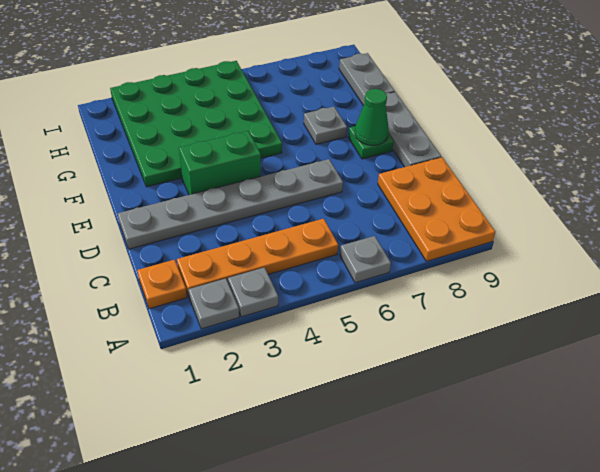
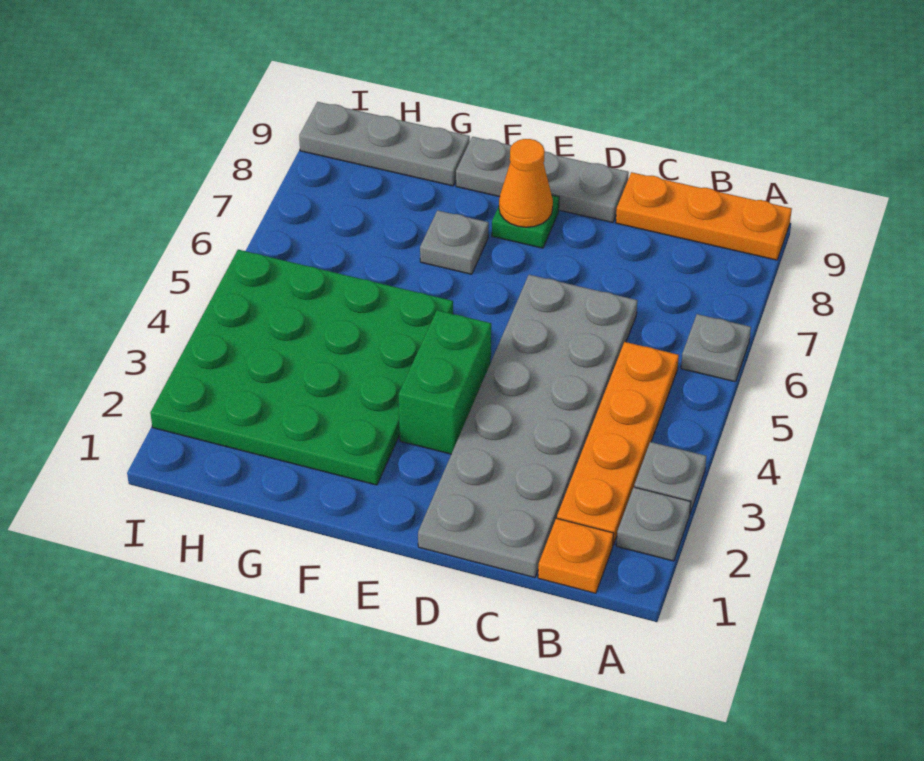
orange plate A8:C9 level 1 -> orange plate A9:C9 level 1
grey plate D1:D6 level 1 -> grey plate C1:D6 level 1
green cone E8 level 2 -> orange cone E8 level 2
grey plate G9:H9 level 1 -> grey plate G9:I9 level 1

